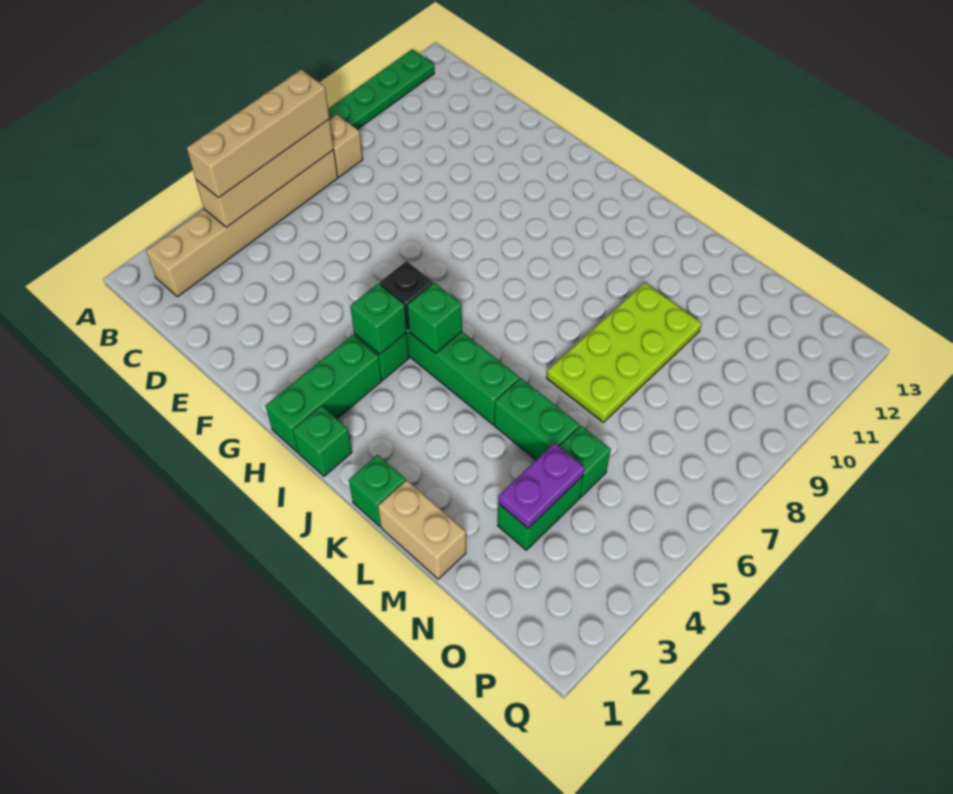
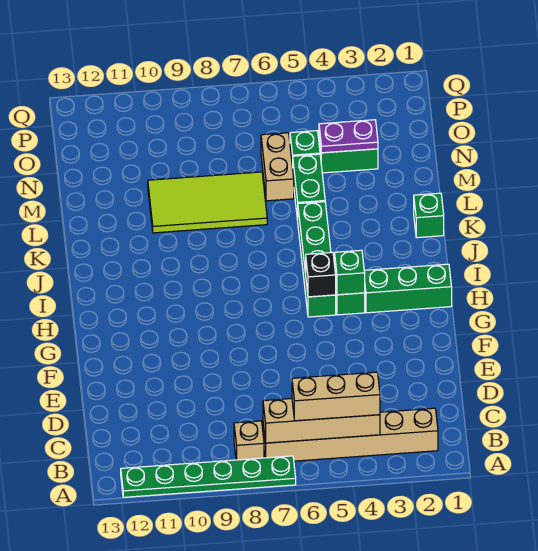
tan brick B4:B7 level 3 -> tan brick B4:B6 level 3
green brick I1 level 1 -> none
green brick I5 level 2 -> none
tan brick L1:M1 level 1 -> tan brick M6:N6 level 1
lime plate L7:M10 level 1 -> lime tile L7:M10 level 1

